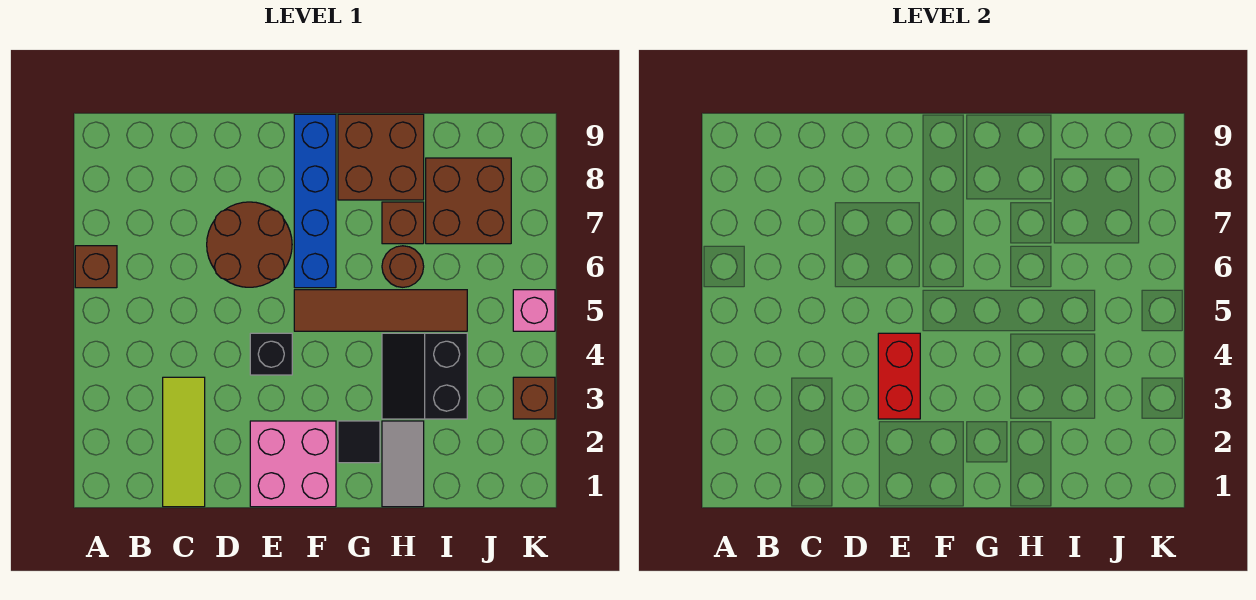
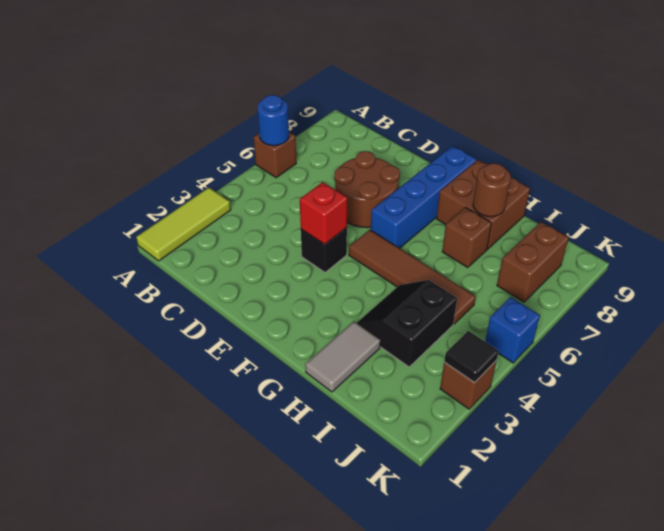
none -> blue round brick A6 level 2
lime tile C1:C3 level 1 -> lime tile A1:A3 level 1
pink brick E1:F2 level 1 -> none
red brick E3:E4 level 2 -> red brick E4 level 2
black tile G2 level 1 -> black tile K3 level 2
brown round brick H6 level 1 -> brown round brick H8 level 2
brown brick I7:J8 level 1 -> brown brick J7:J8 level 1
pink brick K5 level 1 -> blue brick K5 level 1

